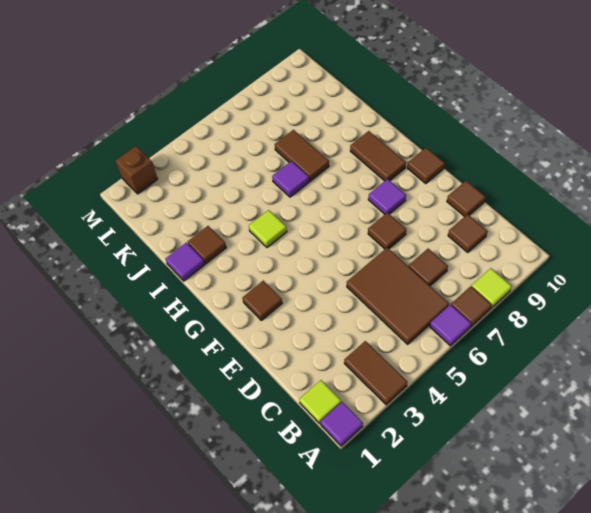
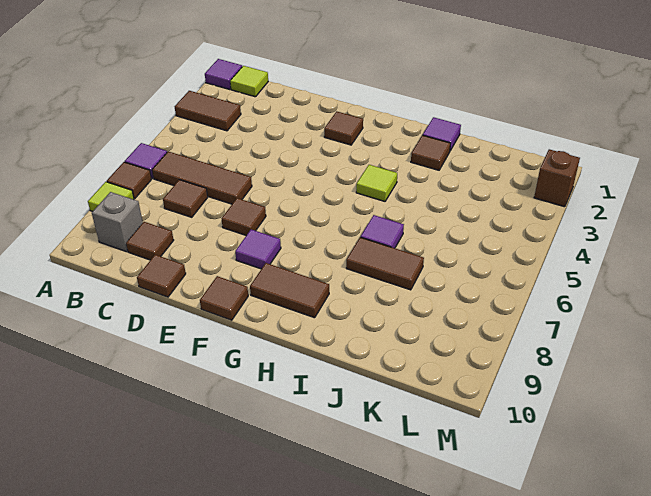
brown tile B5:D6 level 1 -> brown tile B6:D6 level 1
none -> grey brick B9 level 1

